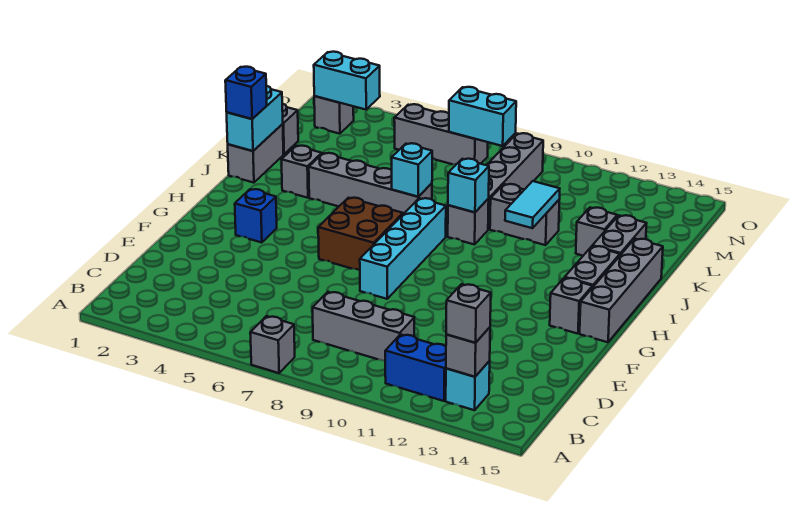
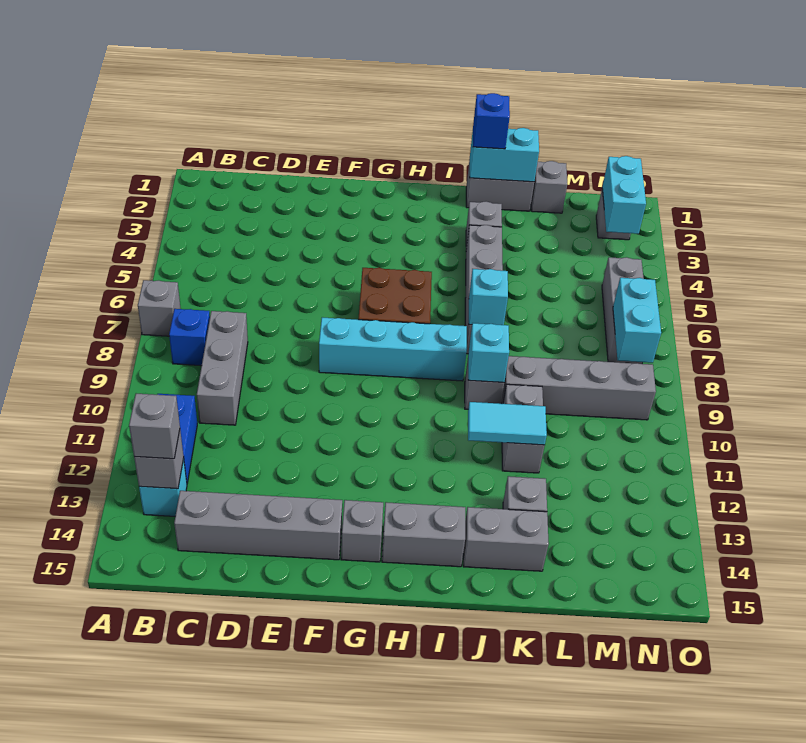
blue brick G3 level 1 -> blue brick B8 level 1
grey brick G15:J15 level 1 -> grey brick C14:F14 level 1

